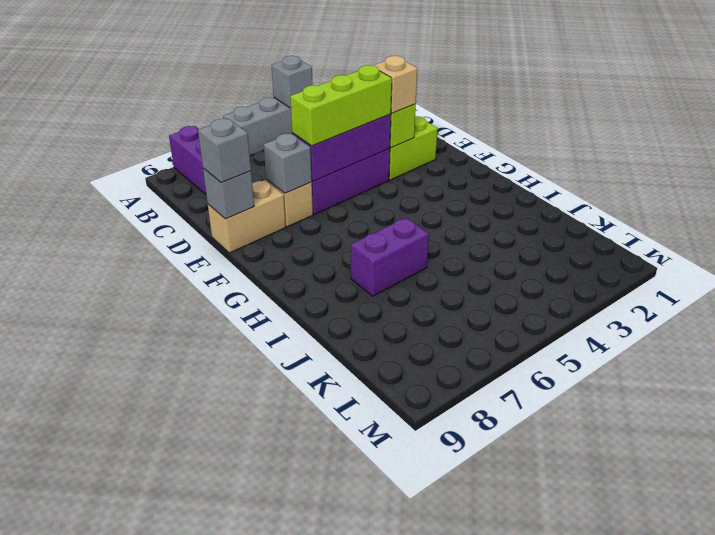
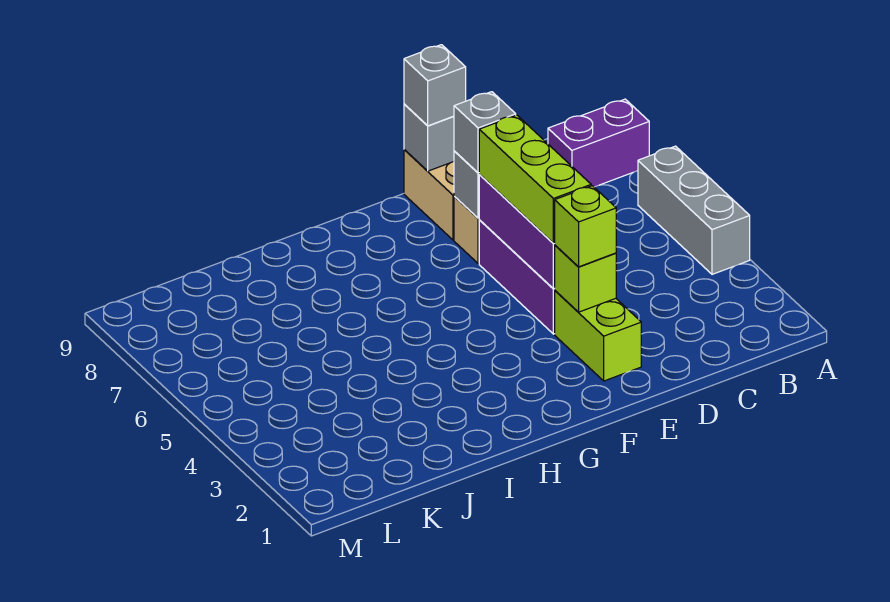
grey brick A4 level 2 -> grey brick E7 level 3
tan brick E3 level 3 -> lime brick E3 level 3
purple brick I6:I7 level 1 -> none

